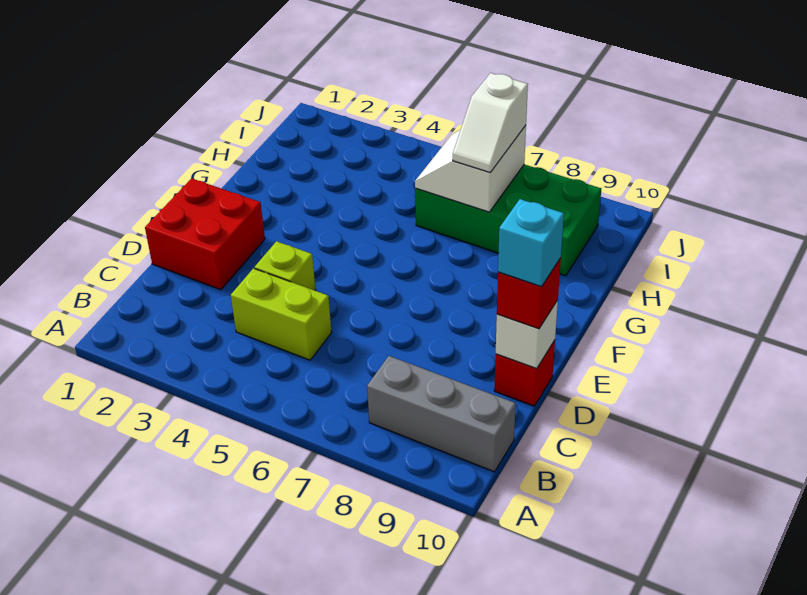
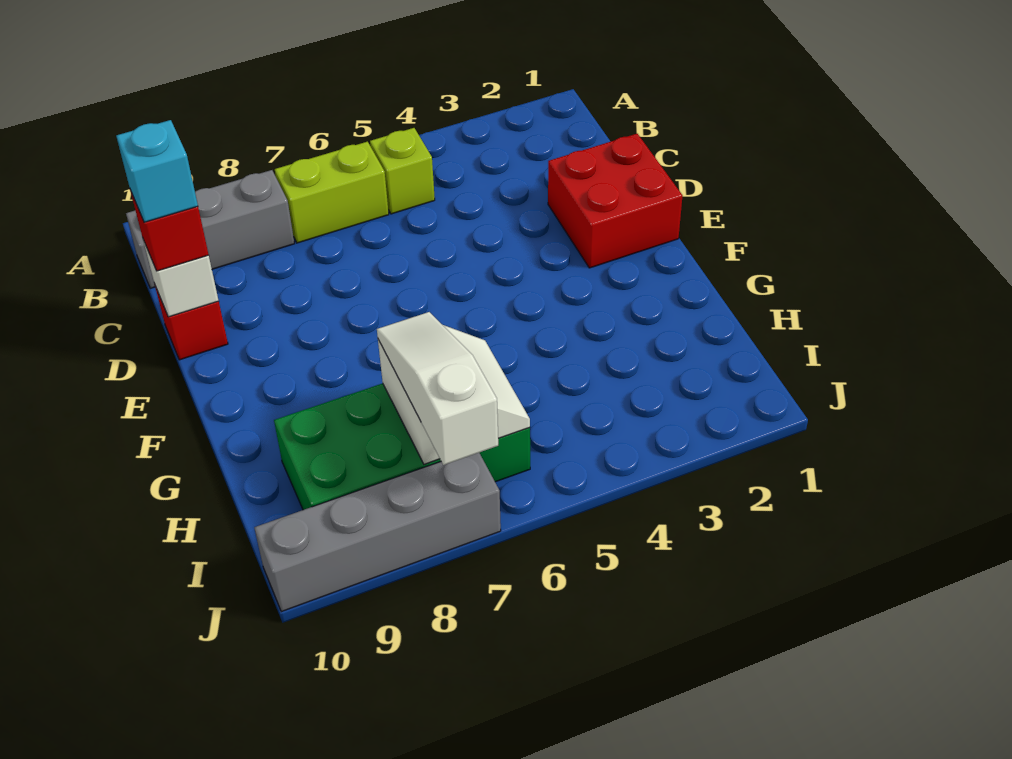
lime brick C4:C5 level 1 -> lime brick B6:B7 level 1
lime brick D4 level 1 -> lime brick B5 level 1
white slope H7:I7 level 3 top I -> white slope H7:J7 level 3 top J
none -> grey brick J7:J10 level 1

